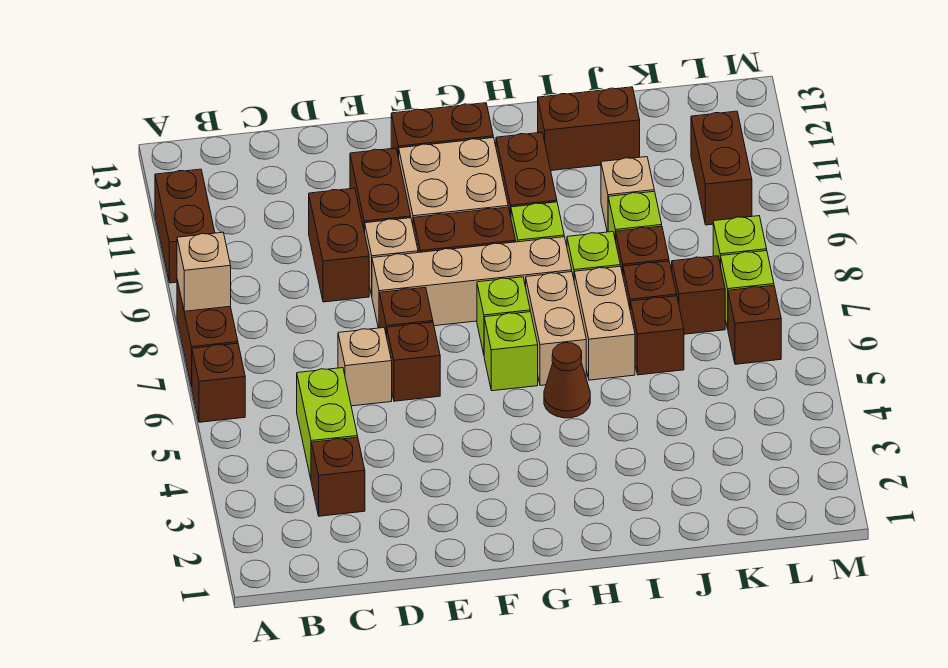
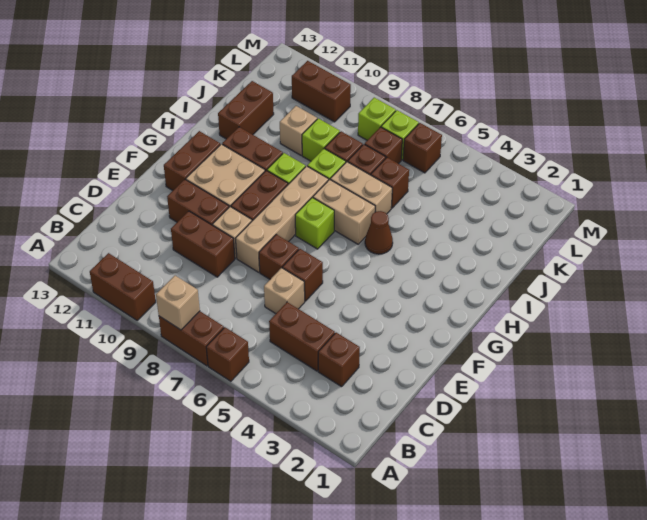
lime brick C4:C5 level 1 -> brown brick C4:C5 level 1
lime brick G6 level 1 -> none

